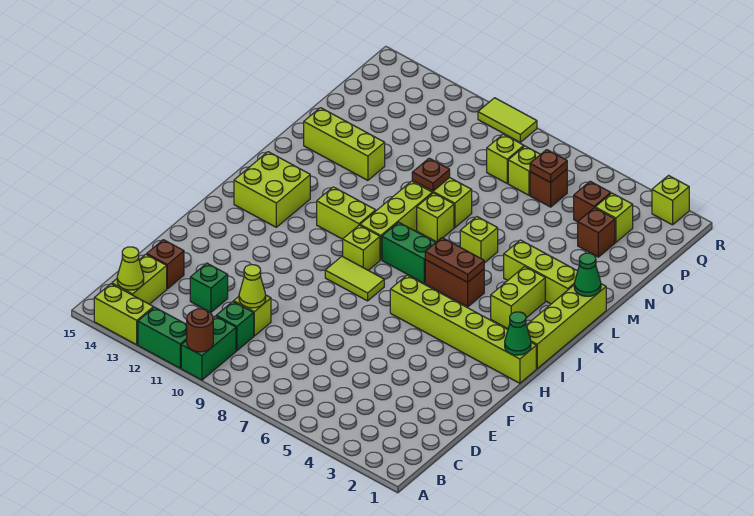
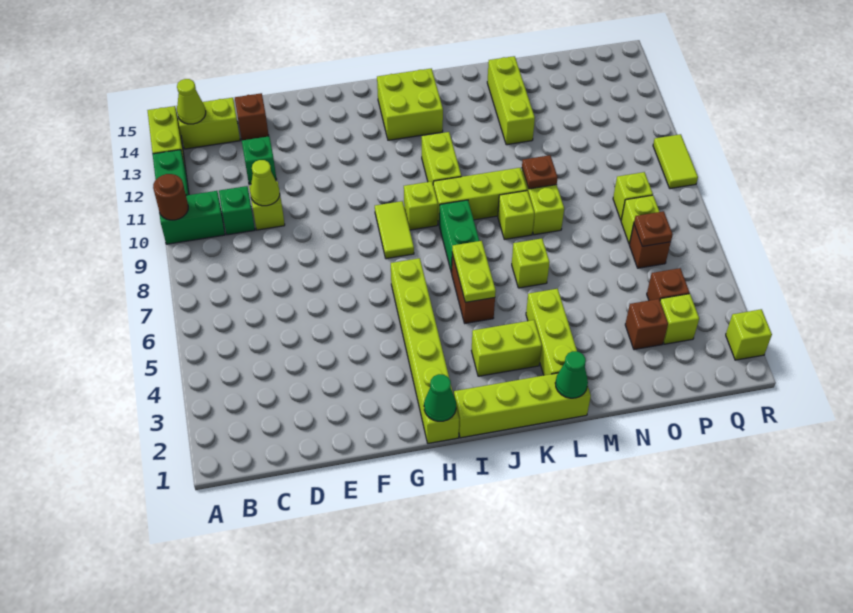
brown plate J5:J6 level 2 -> lime plate J5:J6 level 2

